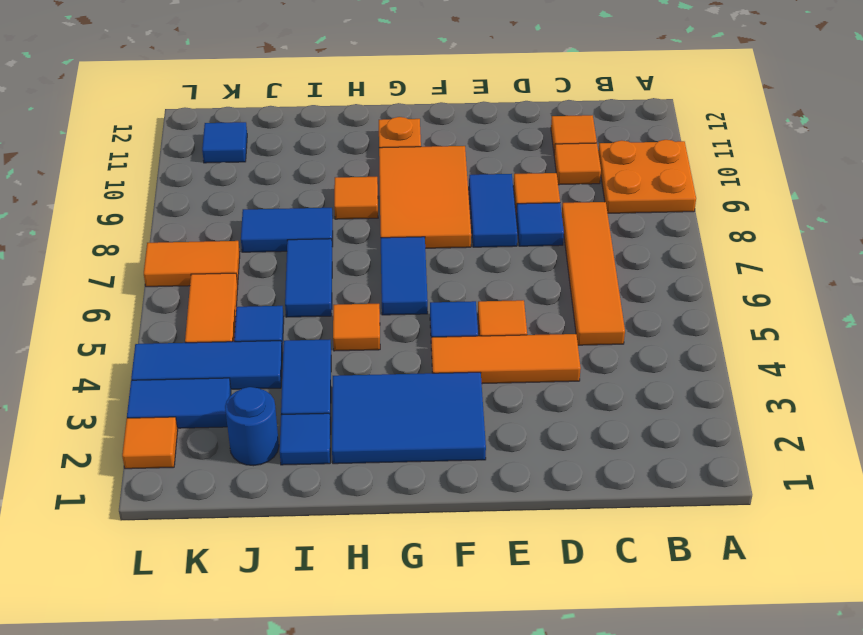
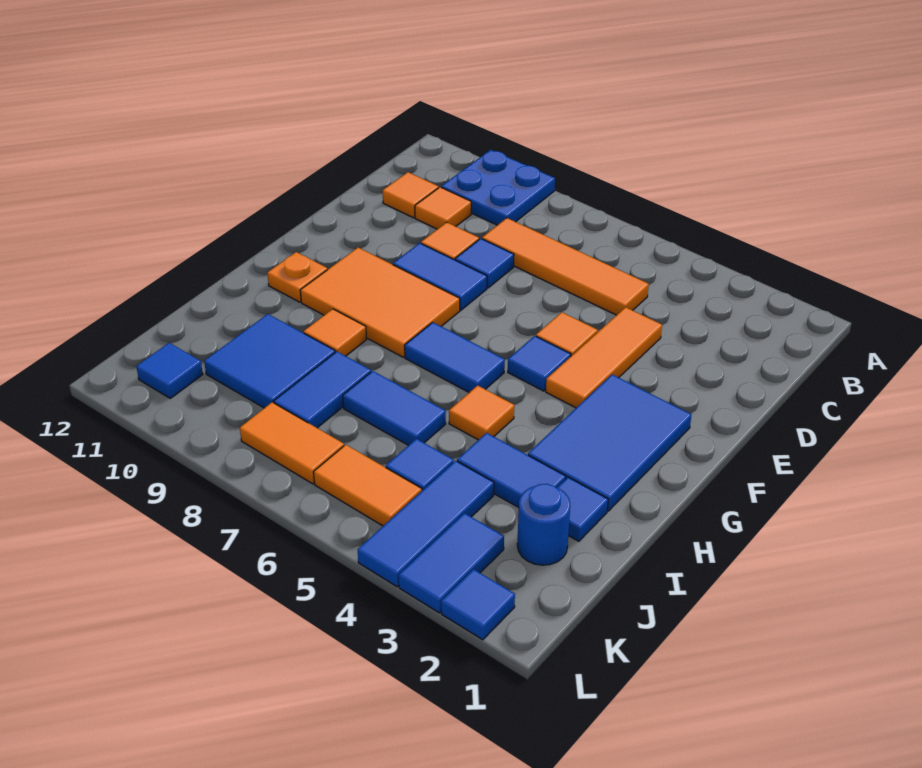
orange plate A9:B10 level 1 -> blue plate A9:B10 level 1
none -> blue tile I9:J10 level 1
orange tile K7:L7 level 1 -> orange tile K7:K8 level 1
orange tile L2 level 1 -> blue tile L2 level 1

